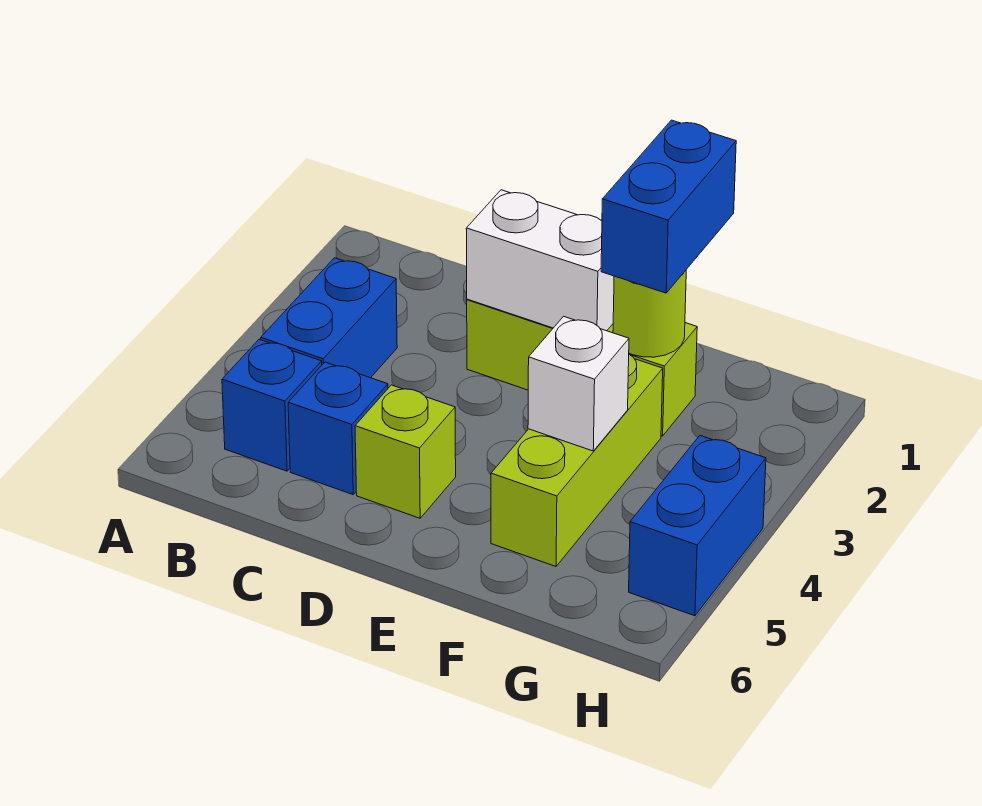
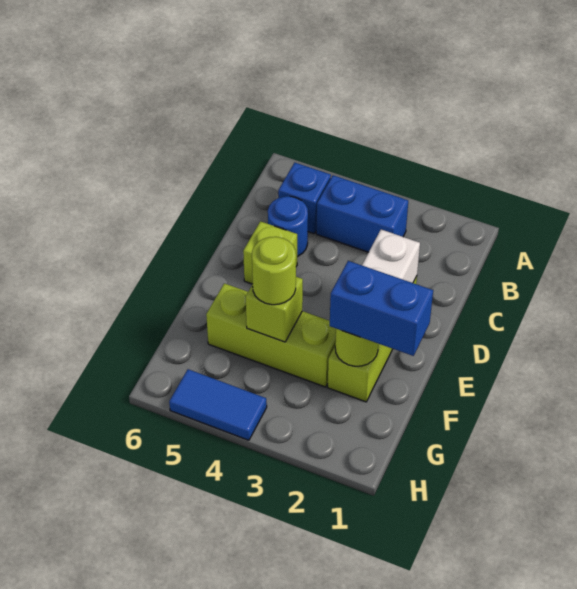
blue brick C5 level 1 -> blue round brick C5 level 1
white brick F4 level 2 -> lime brick F4 level 2
none -> lime round brick F4 level 3
blue brick H4:H5 level 1 -> blue tile H4:H5 level 1

